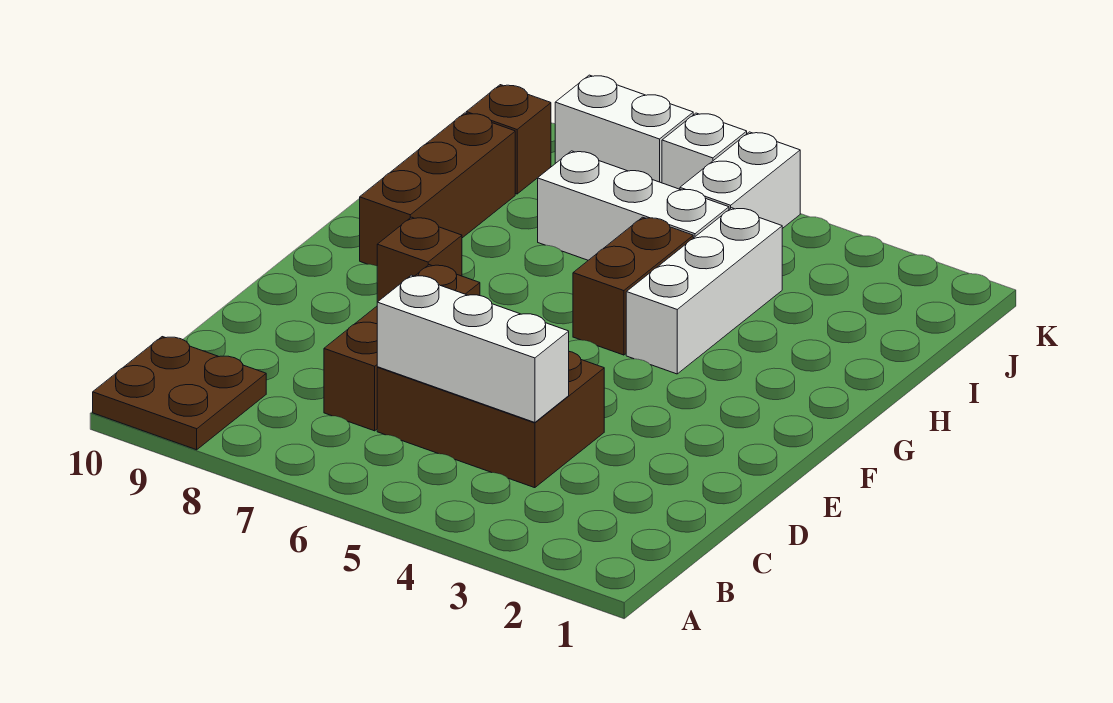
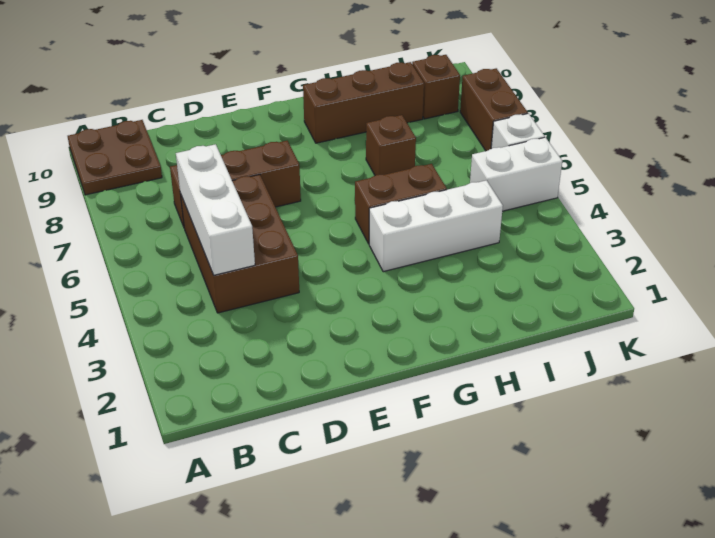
brown brick F8 level 1 -> brown brick H7 level 1
white brick I5:I7 level 1 -> none
white brick K7:K8 level 1 -> brown brick K7:K8 level 1

